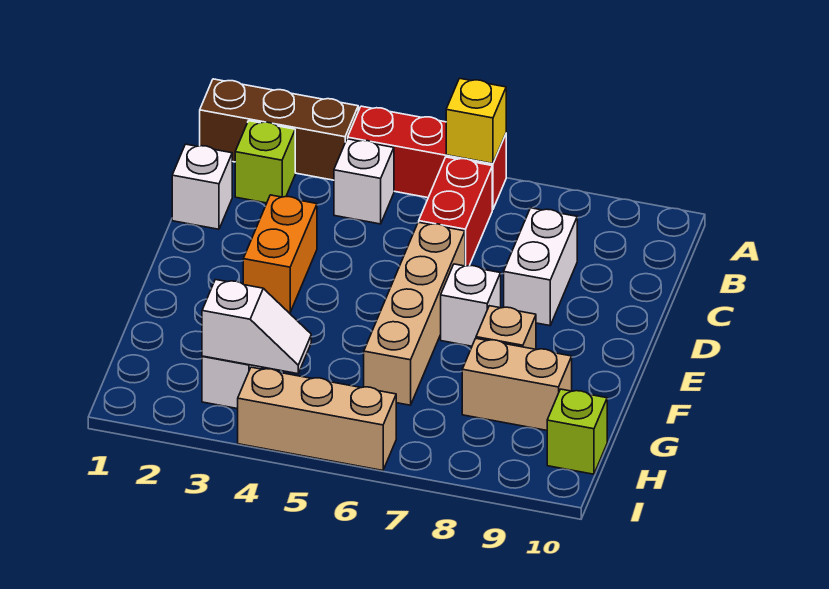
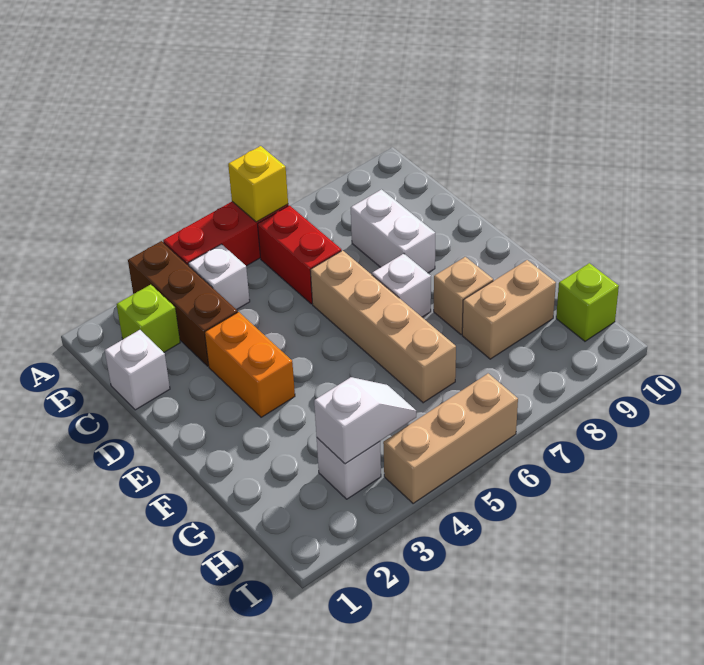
brown brick A1:A3 level 1 -> brown brick A3:C3 level 1

